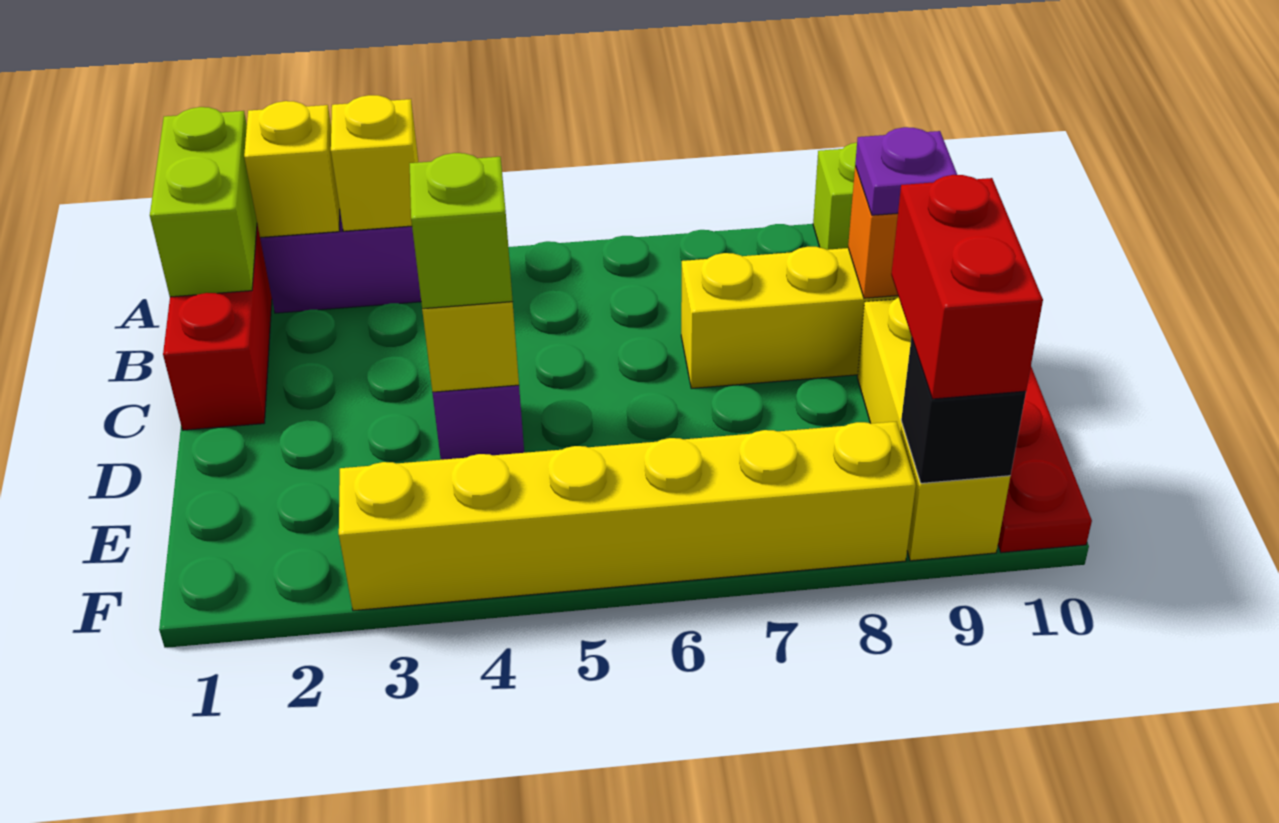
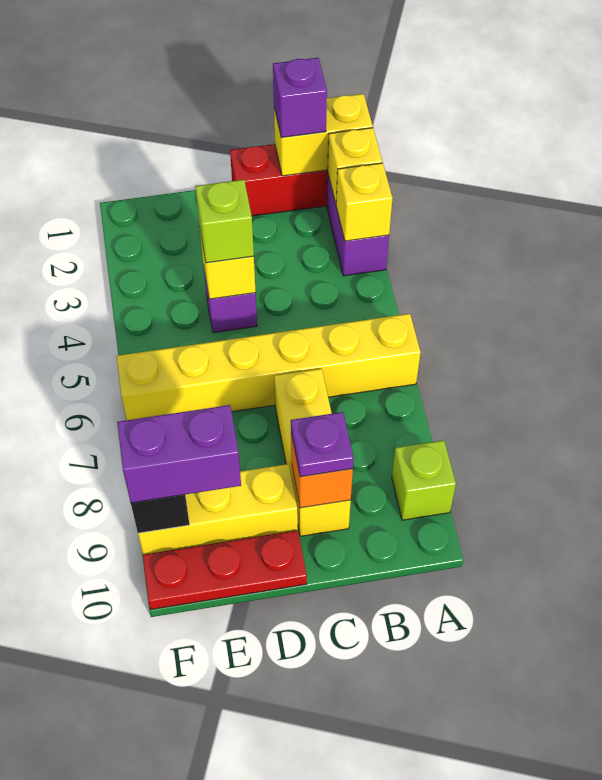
lime brick A1:B1 level 2 -> yellow brick A1:B1 level 2
none -> purple brick B1 level 3
red brick E9:F9 level 3 -> purple brick E9:F9 level 3
yellow brick F3:F8 level 1 -> yellow brick A6:F6 level 1

